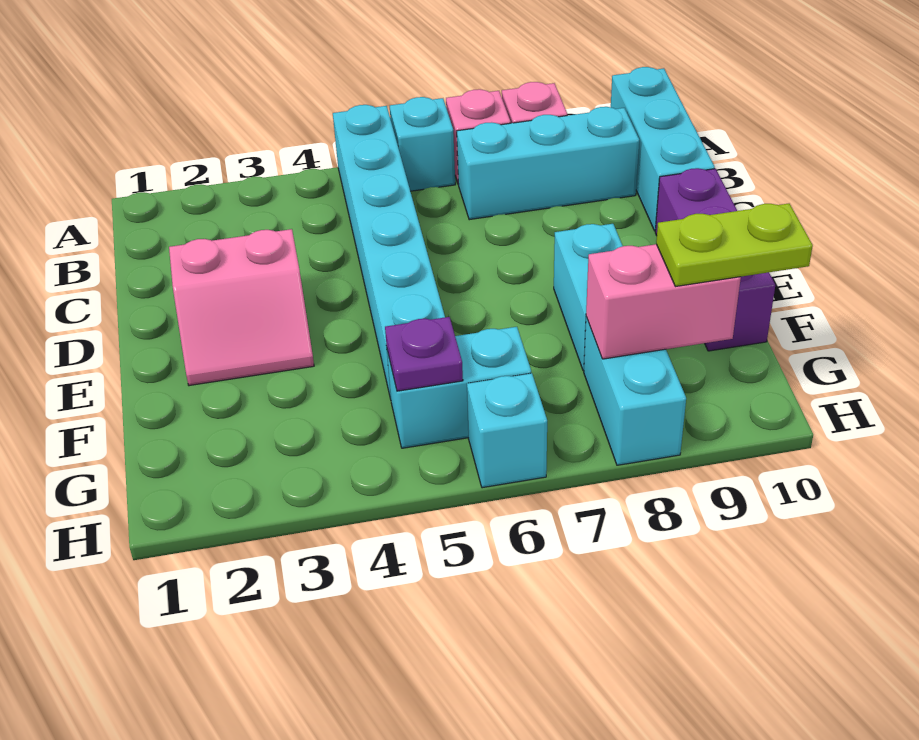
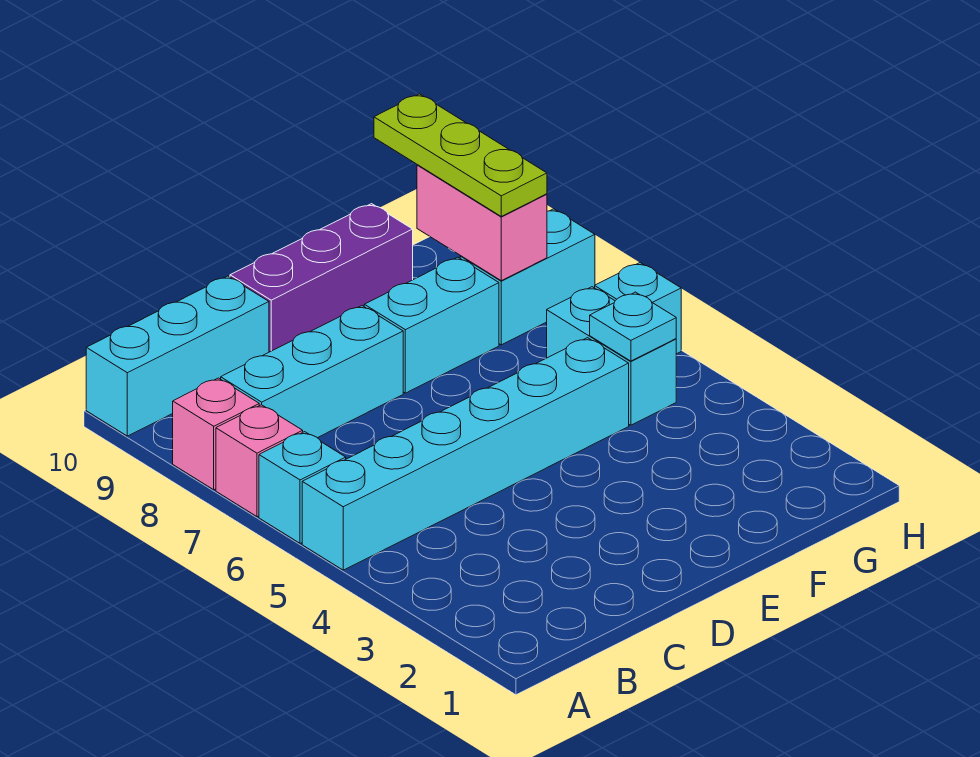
cyan brick B7:B9 level 1 -> cyan brick B8:D8 level 1
pink slope D2:E3 level 1 top D -> none
purple plate G5 level 2 -> cyan plate G5 level 2
lime plate G9:G10 level 3 -> lime plate G8:G10 level 3

